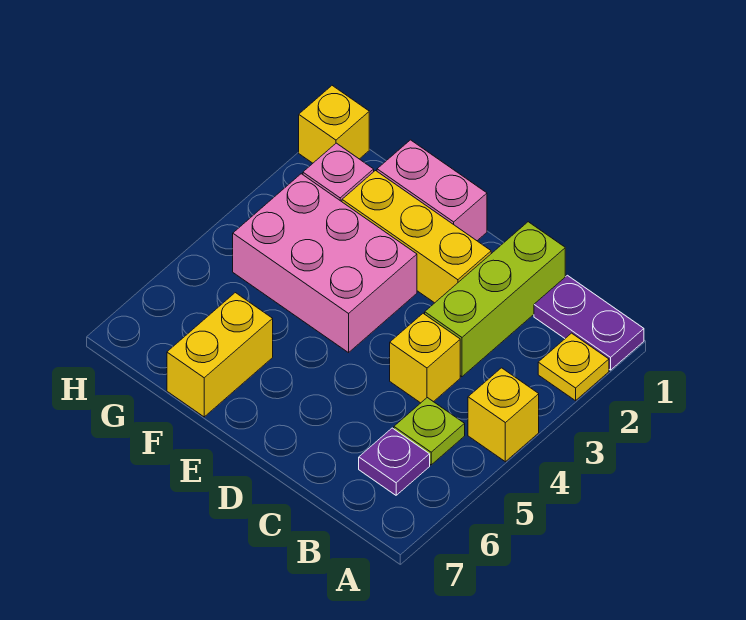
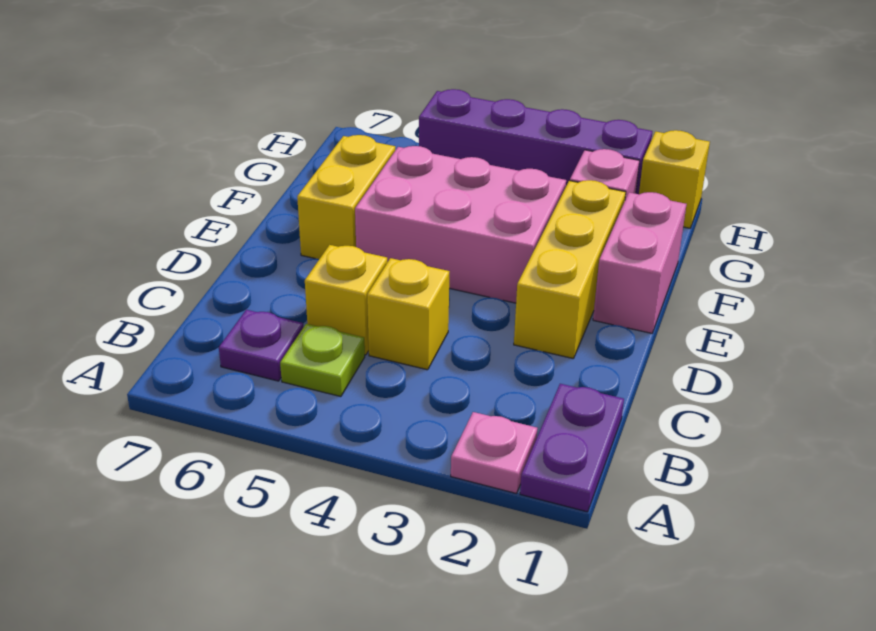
yellow plate A2 level 1 -> pink plate A2 level 1
yellow brick A4 level 1 -> yellow brick C5 level 1
lime brick C1:C3 level 1 -> none
pink brick E3:G4 level 1 -> pink brick E3:F5 level 1
yellow brick F6:F7 level 1 -> yellow brick E6:F6 level 1
none -> purple brick H2:H5 level 1

